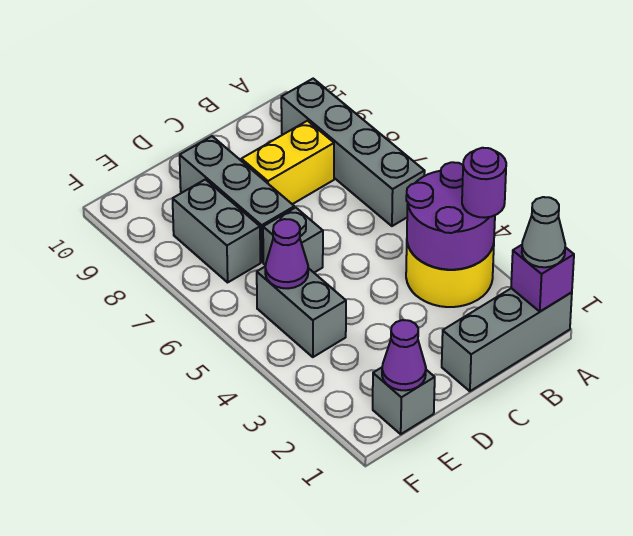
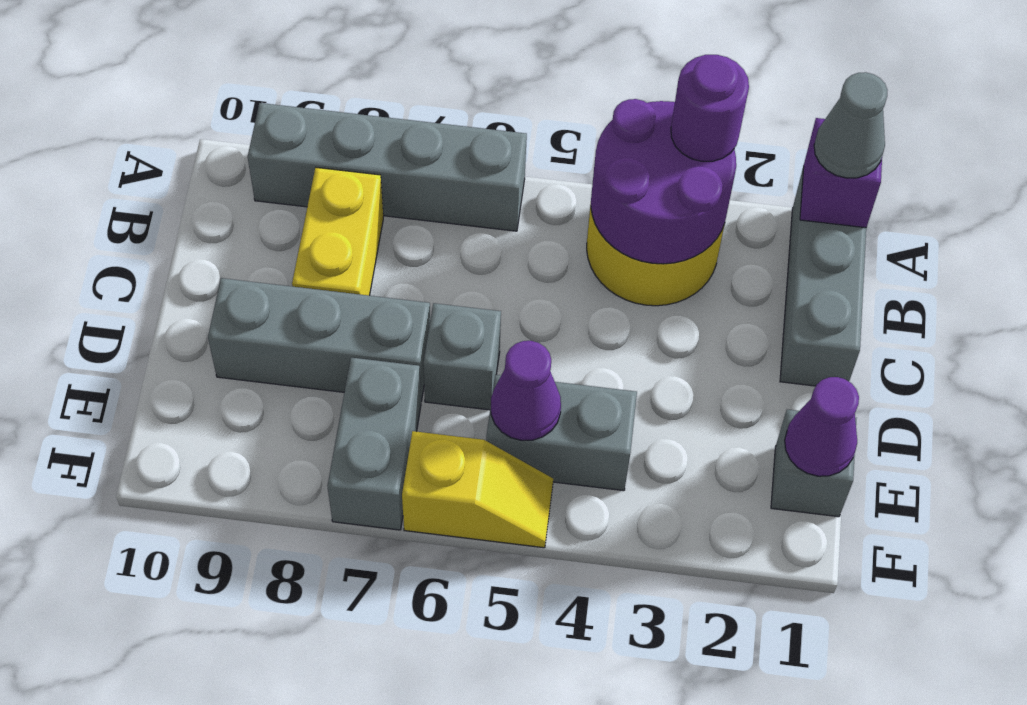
grey brick E7:E8 level 1 -> grey brick E7:F7 level 1
none -> yellow slope F5:F6 level 1 top 6

